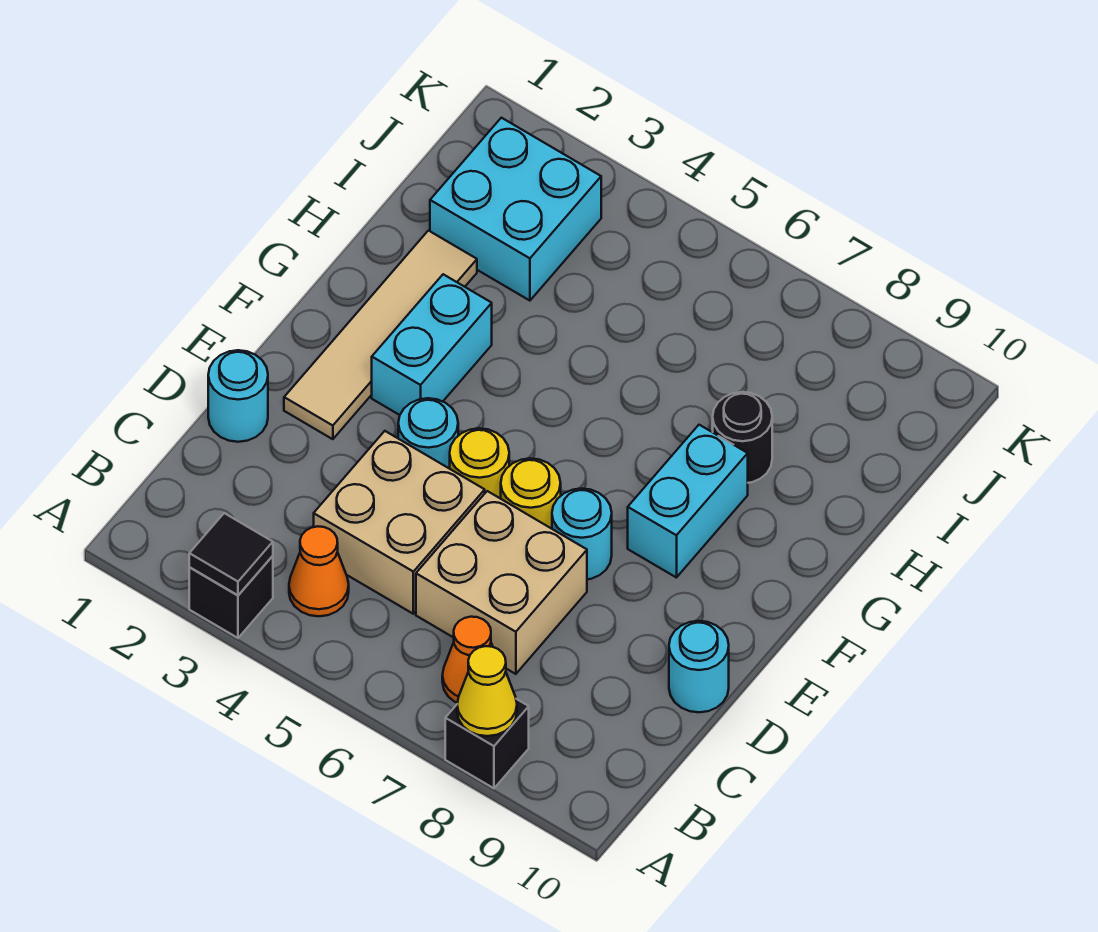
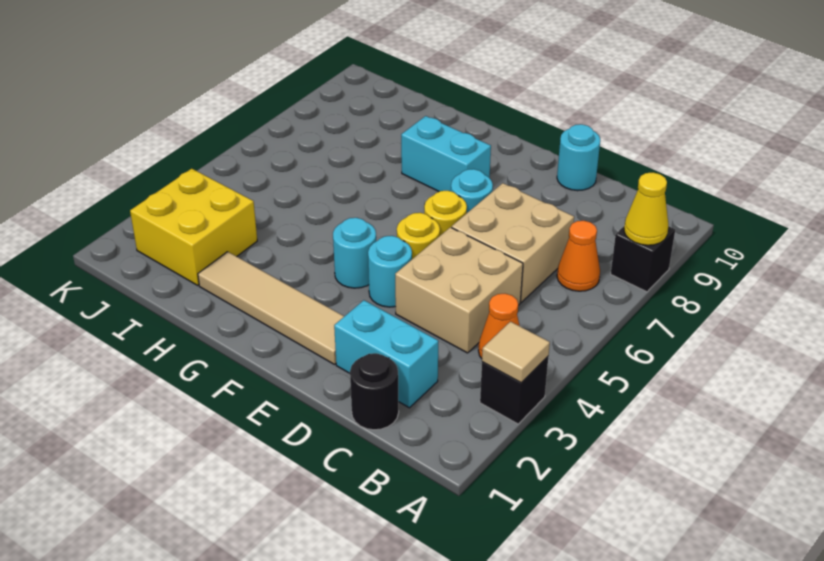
black tile A3 level 2 -> tan tile A3 level 2
cyan round brick D1 level 1 -> cyan round brick F4 level 1
cyan brick F3:G3 level 1 -> cyan brick C2:D2 level 1
black round brick H8 level 1 -> black round brick C1 level 1
cyan brick I2:J3 level 1 -> yellow brick I2:J3 level 1

